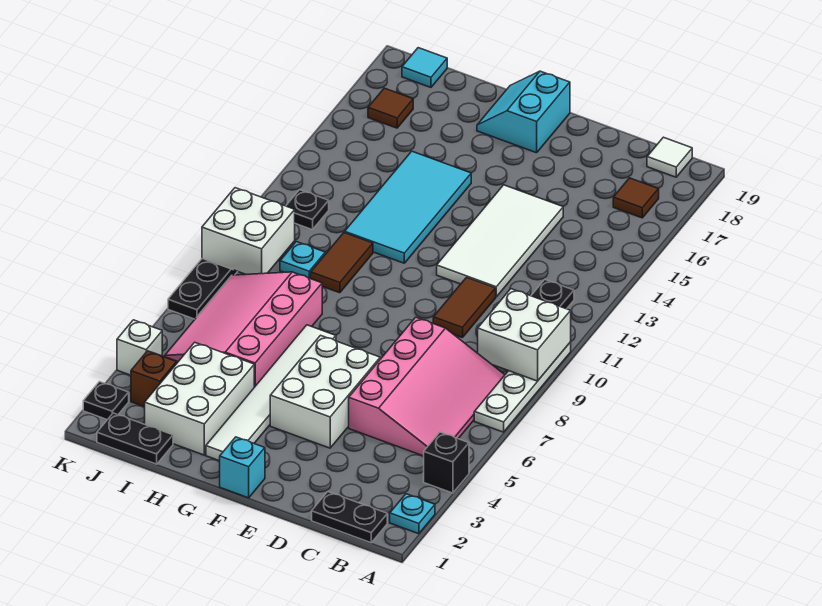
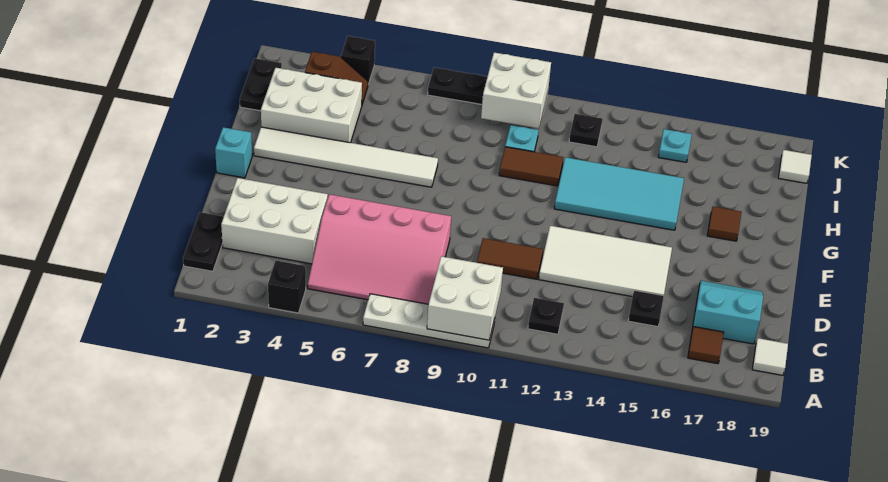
cyan plate A2 level 1 -> cyan plate J15 level 1
white brick E4:F6 level 1 -> white brick C2:D4 level 1
cyan slope F18:G19 level 1 top F -> cyan slope C17:D18 level 1 top C
pink slope H5:J8 level 1 top H -> none
brown tile J17 level 1 -> brown tile G17 level 1
cyan tile J19 level 1 -> white tile J19 level 1
black plate K2 level 1 -> black plate C15 level 1
white brick K4 level 1 -> black brick K4 level 1

